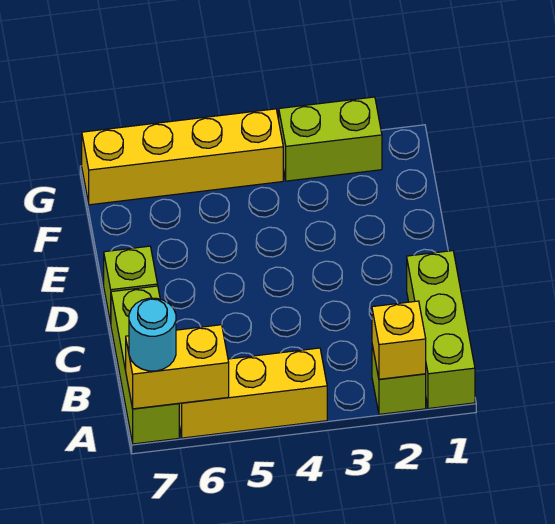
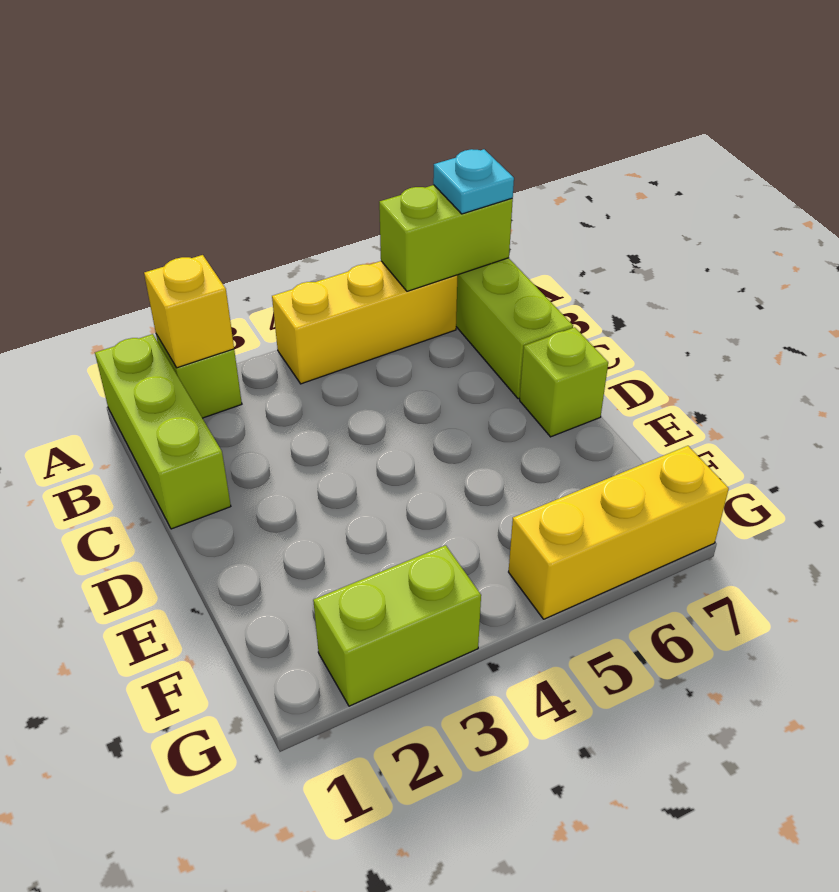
yellow brick A6:A7 level 2 -> lime brick A6:A7 level 2
cyan round brick A7 level 3 -> cyan plate A7 level 3
yellow brick G4:G7 level 1 -> yellow brick G5:G7 level 1

